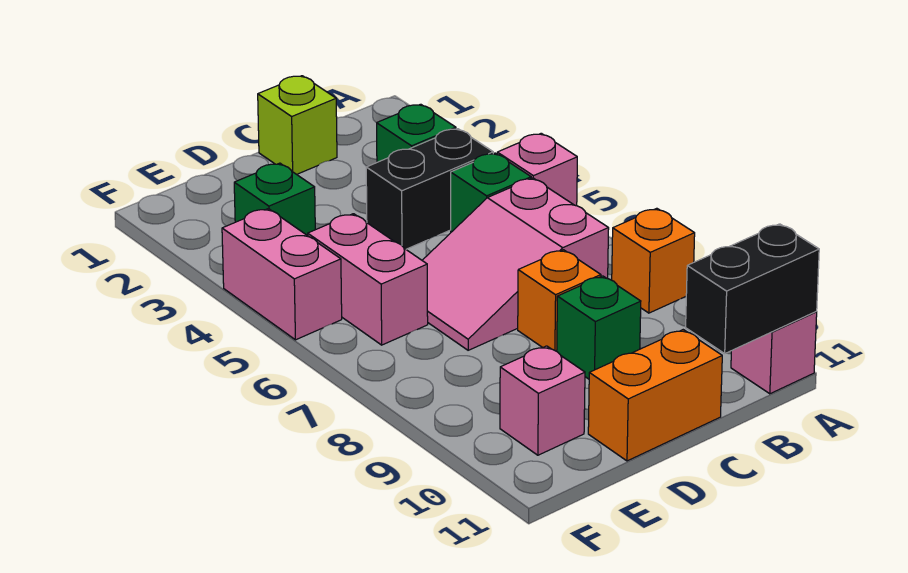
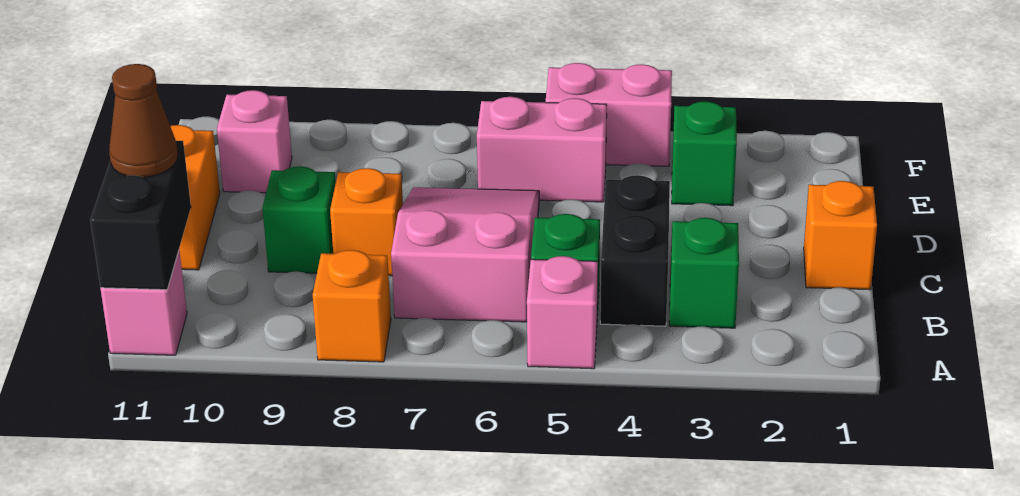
none -> brown cone B11 level 3
lime brick C1 level 1 -> orange brick C1 level 1

